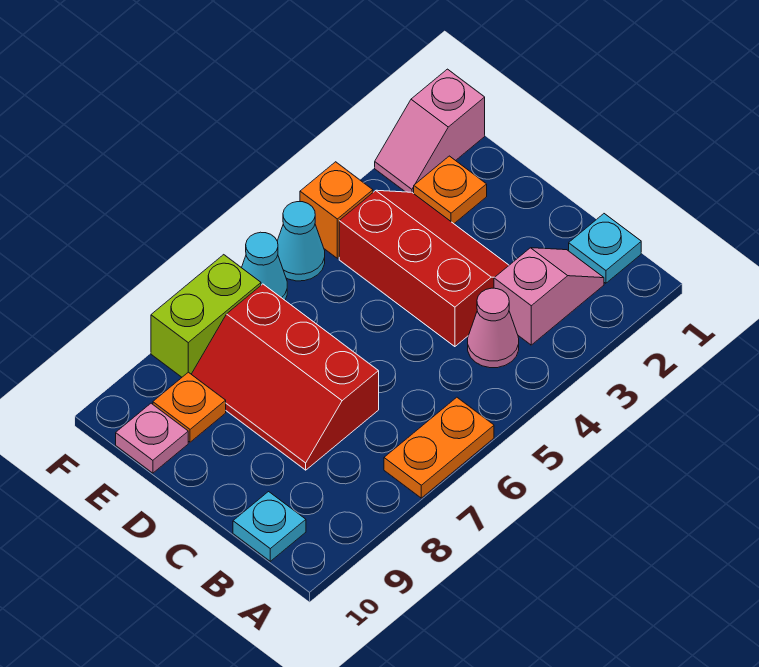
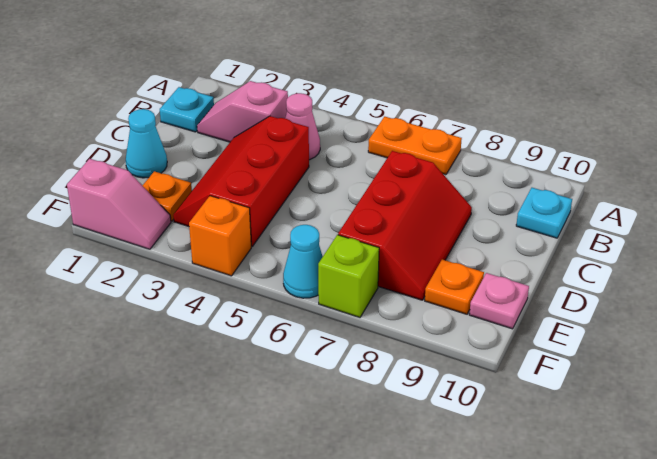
cyan cone F5 level 1 -> cyan cone D1 level 1
lime brick F7:F8 level 1 -> lime brick F7 level 1

